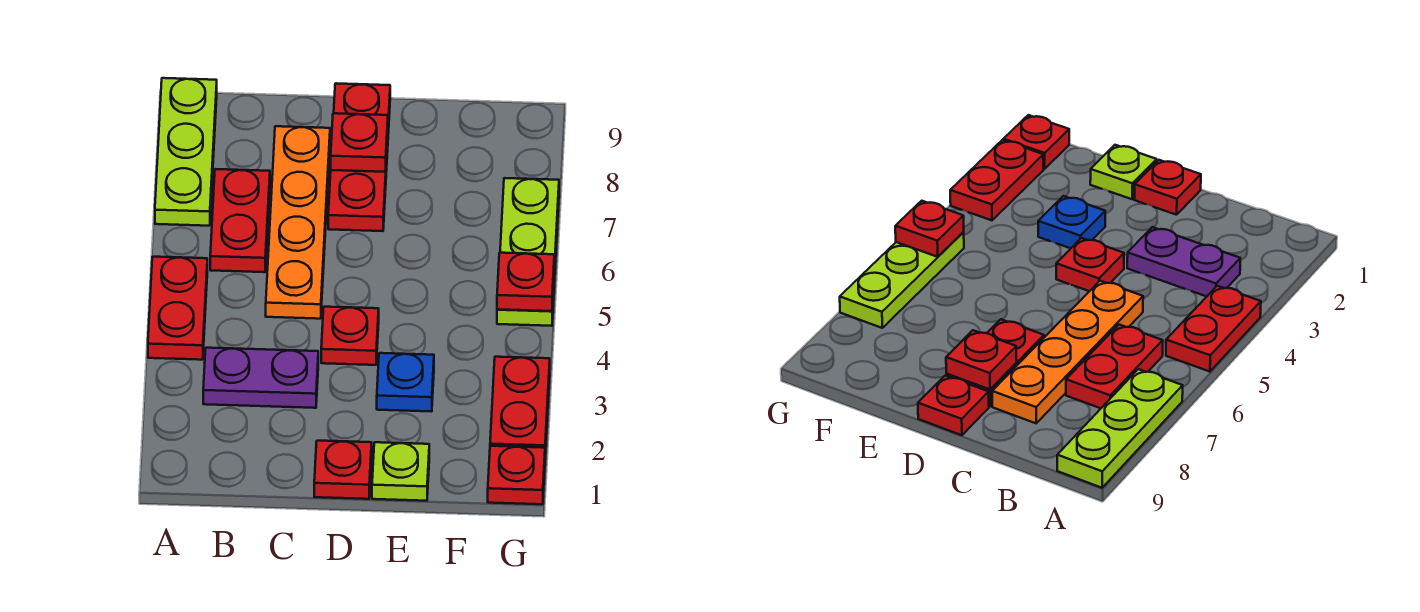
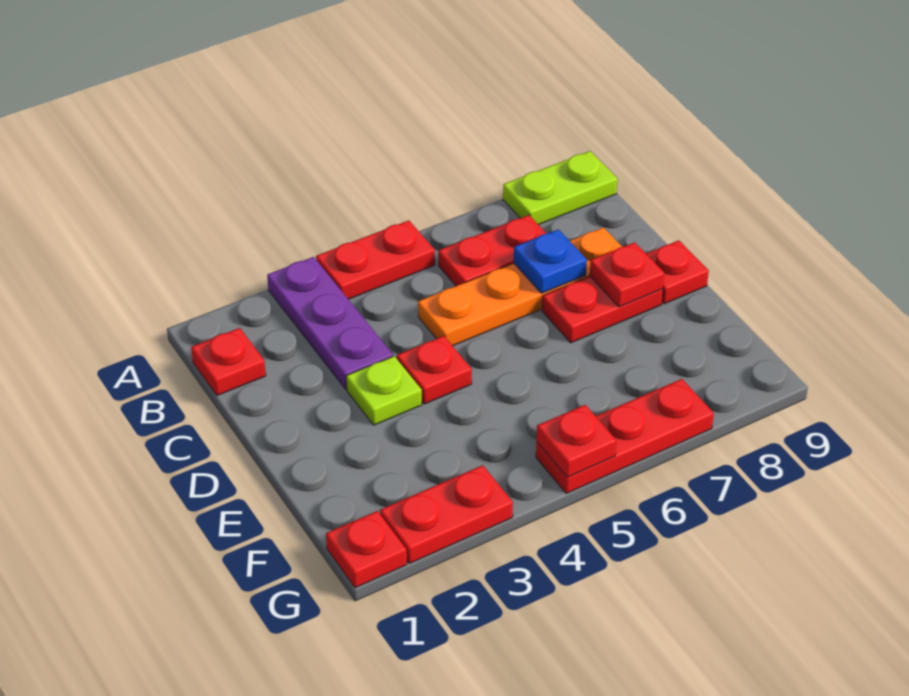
lime plate A7:A9 level 1 -> lime plate A8:A9 level 1
purple plate B3:C3 level 1 -> purple plate A3:C3 level 1
red plate D1 level 1 -> red plate B1 level 1
lime plate E1 level 1 -> lime plate D3 level 1
blue plate E3 level 1 -> blue plate C7 level 2
lime plate G5:G7 level 1 -> red plate G5:G7 level 1

